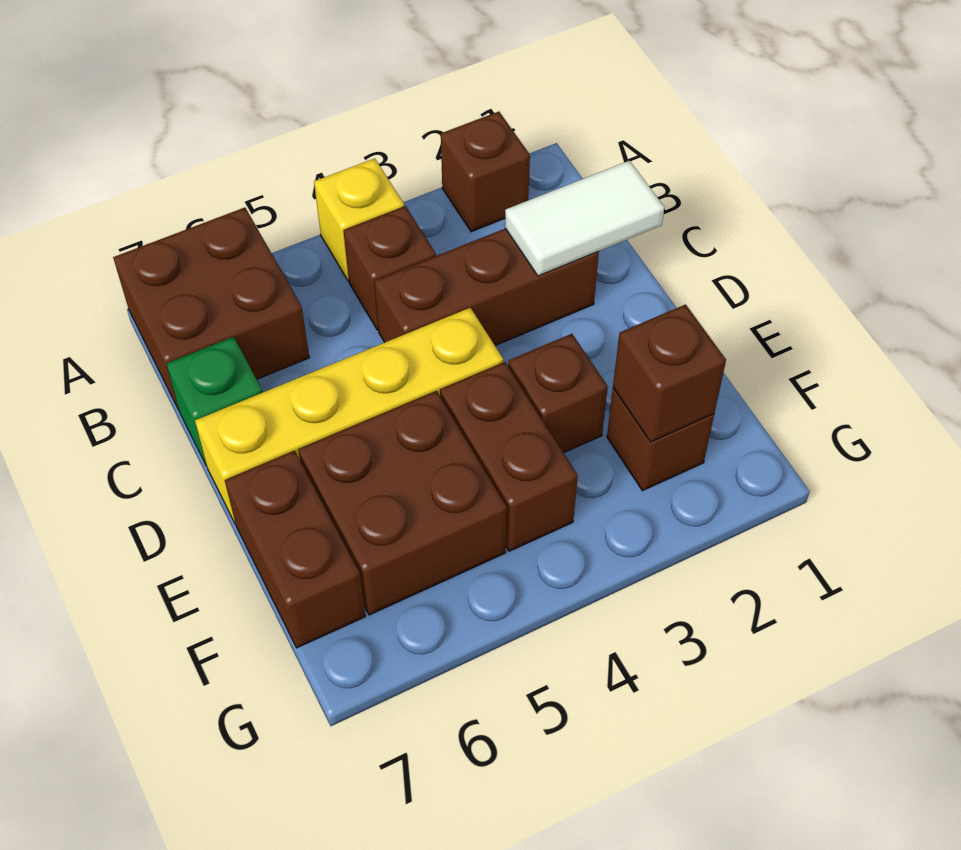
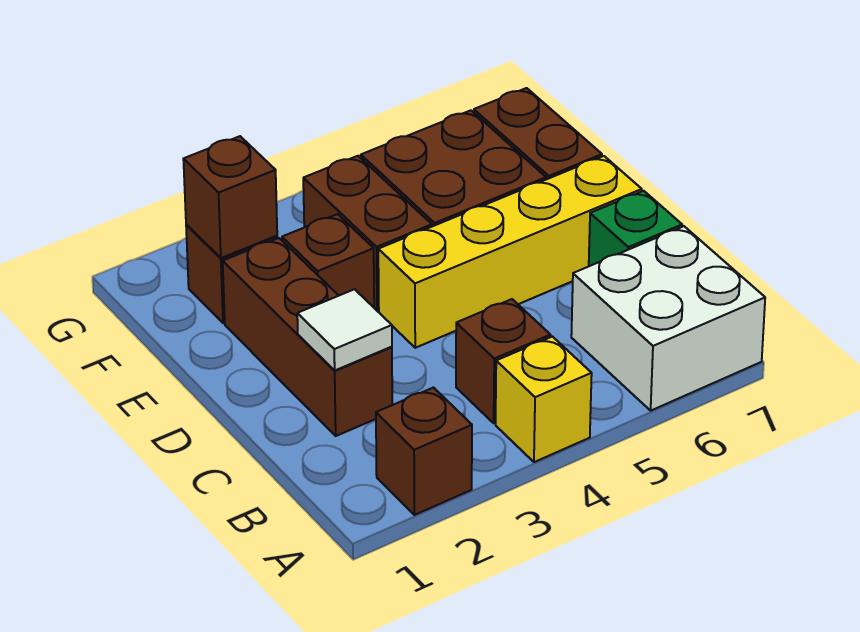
brown brick A6:B7 level 1 -> white brick A6:B7 level 1
white tile C1:C2 level 2 -> white tile C2 level 2
brown brick C2:C4 level 1 -> brown brick C2:E2 level 1

